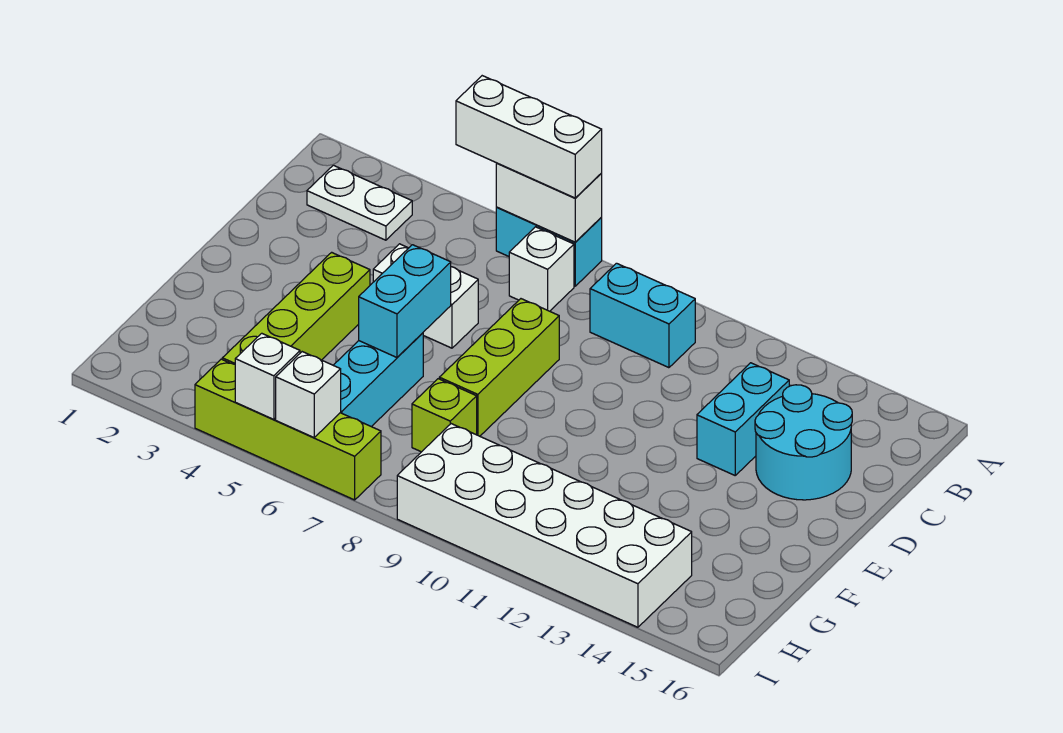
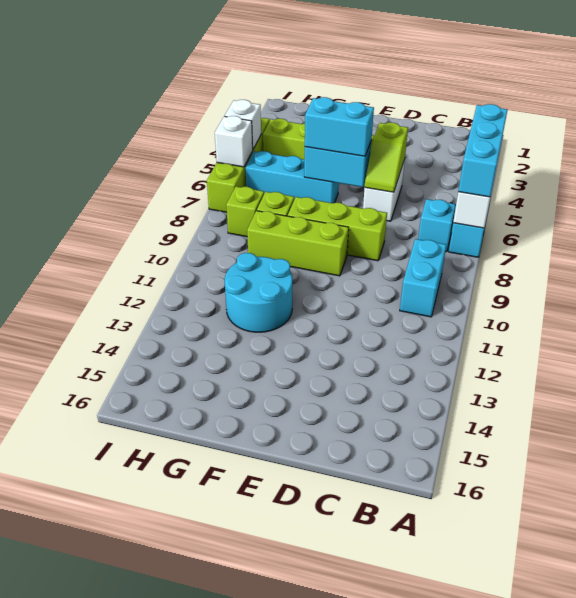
white brick A5:A7 level 3 -> cyan brick A5:A7 level 3
white plate B2:B3 level 1 -> none
white brick B7 level 1 -> cyan brick B7 level 1
cyan brick C13:D13 level 1 -> cyan brick E6:F6 level 3
cyan round brick C14:D15 level 1 -> cyan round brick F11:G12 level 1
none -> lime slope D5:D6 level 2 top 5
none -> lime brick E9:G9 level 1
none -> lime brick H8 level 1
white brick H9:I14 level 1 -> none

